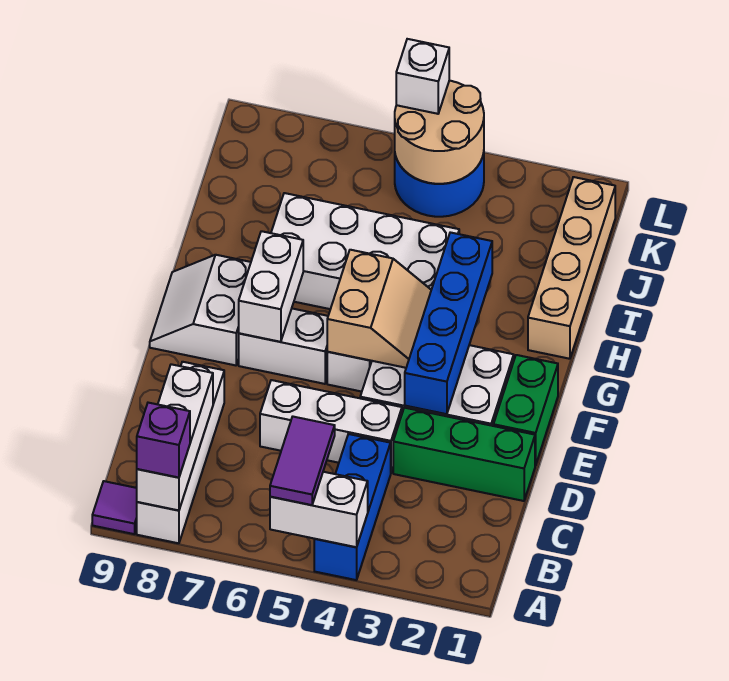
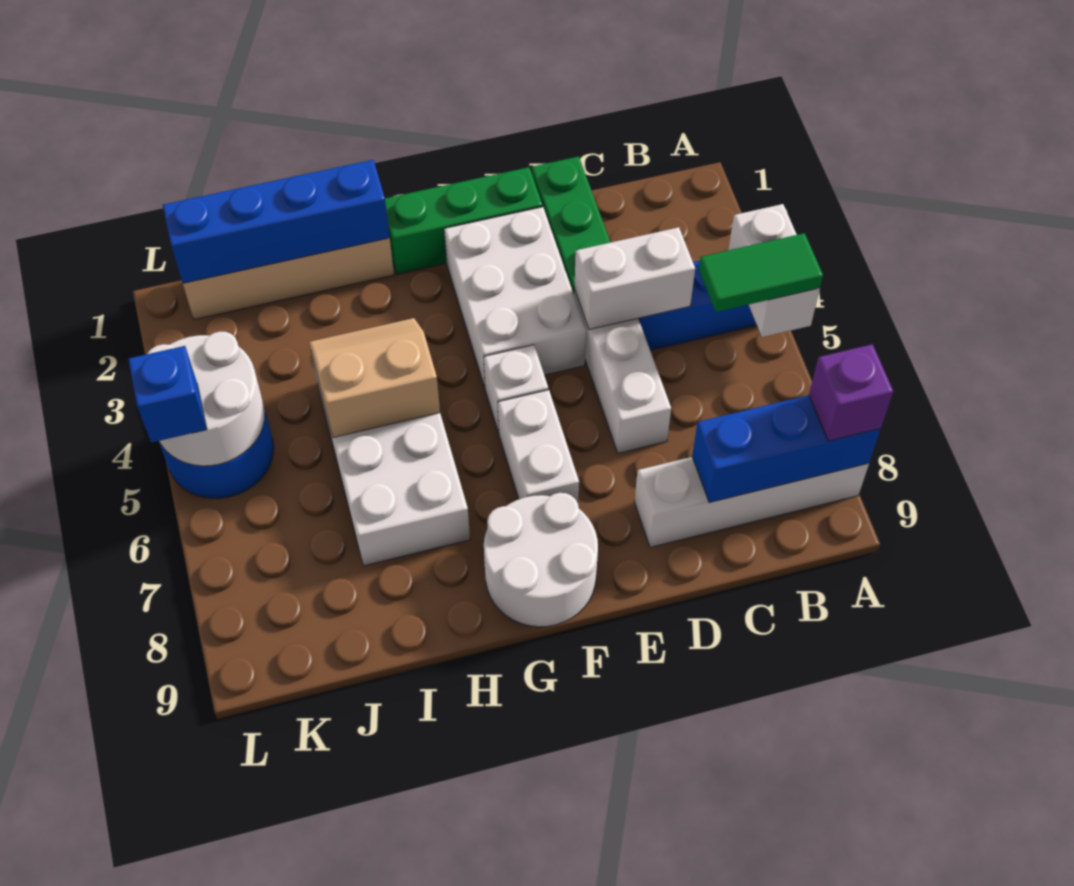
purple tile A5:B5 level 3 -> green tile A5:B5 level 3
white brick A8:C8 level 2 -> blue brick A8:C8 level 2
purple tile A9 level 1 -> none
green brick E1:F1 level 1 -> green brick E1:G1 level 1
blue brick E3:H3 level 2 -> blue brick H1:K1 level 2
tan slope F4:G5 level 2 top 5 -> tan slope H4:I5 level 2 top 5
white brick F7:G7 level 2 -> white brick C4:D4 level 2
white slope F8:G9 level 1 top 8 -> white round brick F8:G9 level 1
tan round brick K4:L5 level 2 -> white round brick K4:L5 level 2
white brick L5 level 3 -> blue brick L5 level 3

